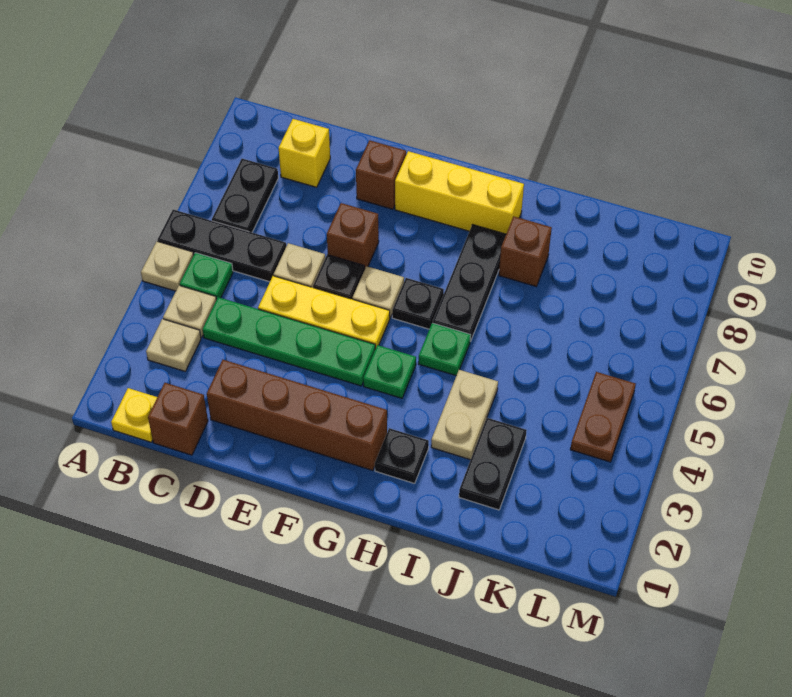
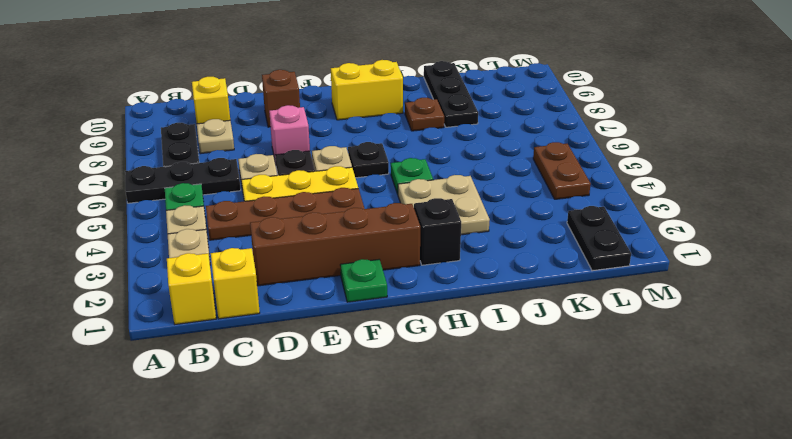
tan plate A5 level 1 -> tan plate C8 level 1
yellow plate B1 level 1 -> yellow brick B1 level 1
brown brick C1 level 1 -> yellow brick C1 level 1
green plate C4:F4 level 1 -> brown plate C4:F4 level 1
brown brick E7 level 1 -> pink brick E7 level 1
yellow brick F9:H9 level 1 -> yellow brick G9:H9 level 1
green plate G4 level 1 -> green plate F1 level 1
black plate H2 level 1 -> black brick H2 level 1
black plate H6:H8 level 1 -> black plate J8:J10 level 1
tan plate I3:I4 level 1 -> tan plate H3:I4 level 1
brown brick I8 level 1 -> brown plate I8 level 1
black plate J2:J3 level 1 -> black plate L1:L2 level 1

